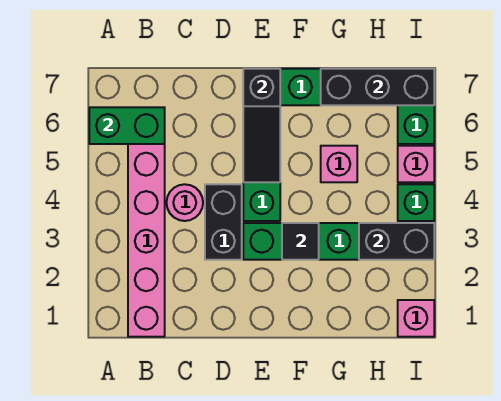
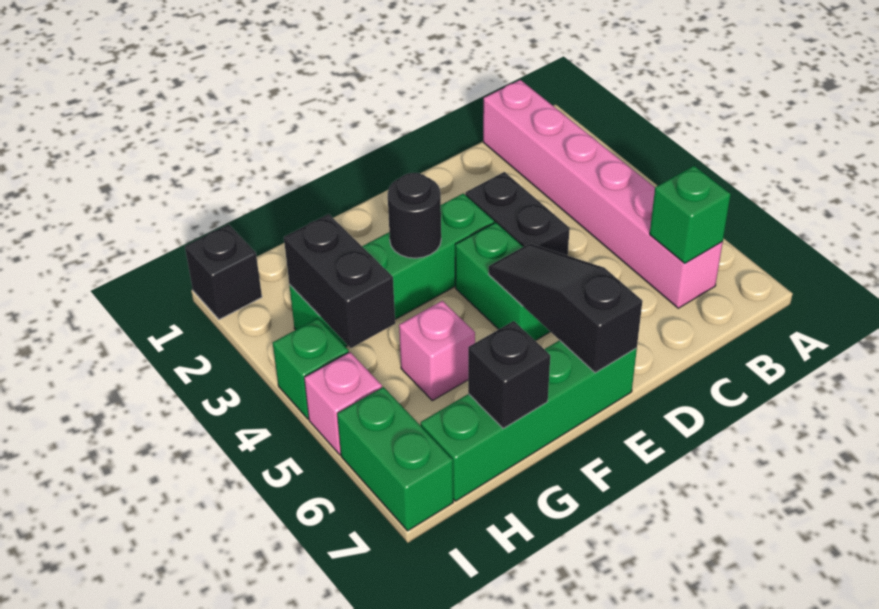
green brick A6:B6 level 2 -> green brick B6 level 2
pink round brick C4 level 1 -> none
black tile F3 level 2 -> black round brick F3 level 2
black brick G7:I7 level 2 -> black brick G7 level 2
black brick H3:I3 level 2 -> black brick H3:H4 level 2
pink brick I1 level 1 -> black brick I1 level 1

